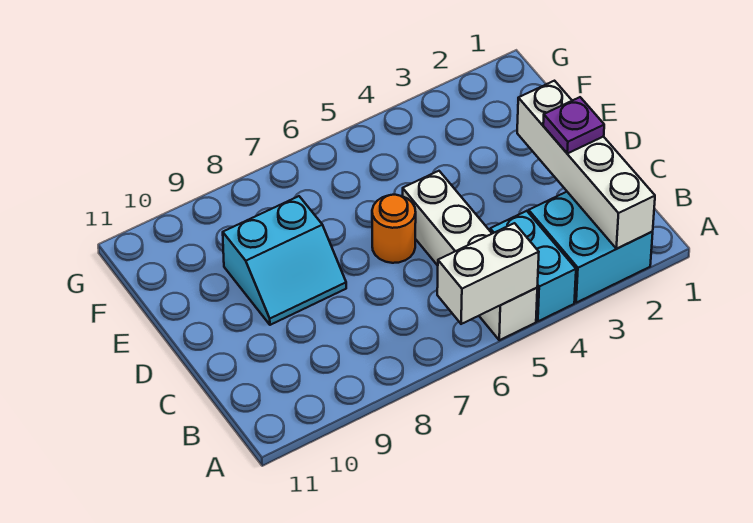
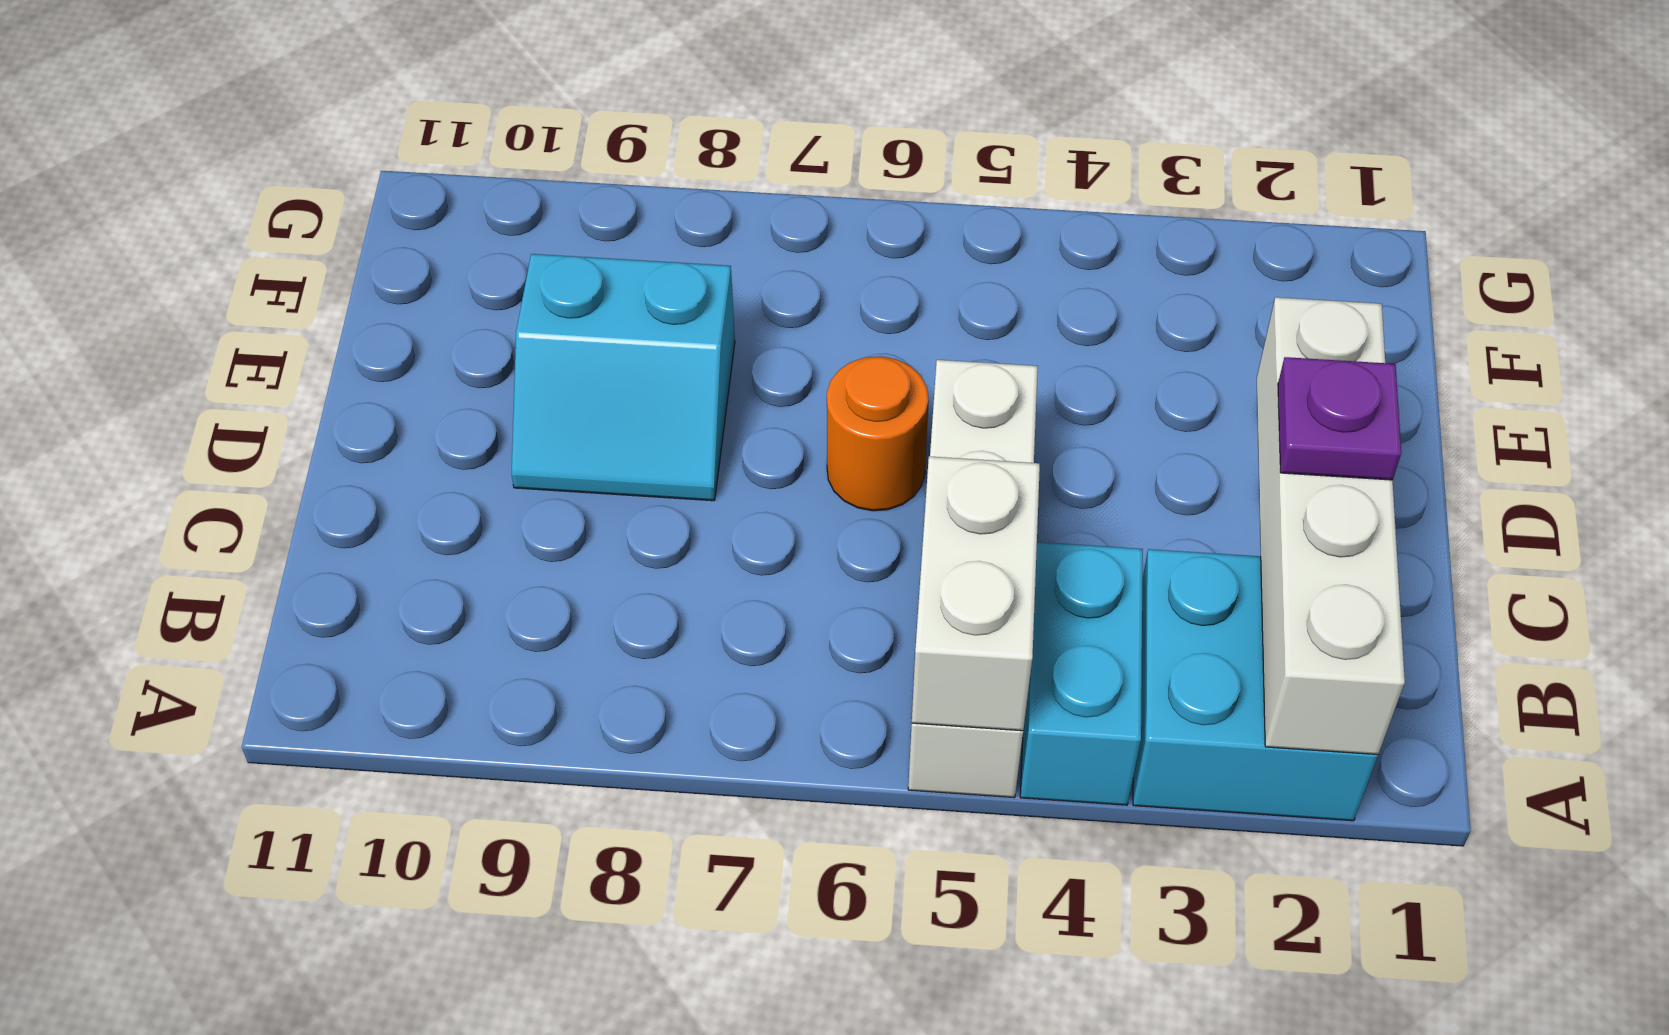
white brick A5:A6 level 2 -> white brick A5:B5 level 2

